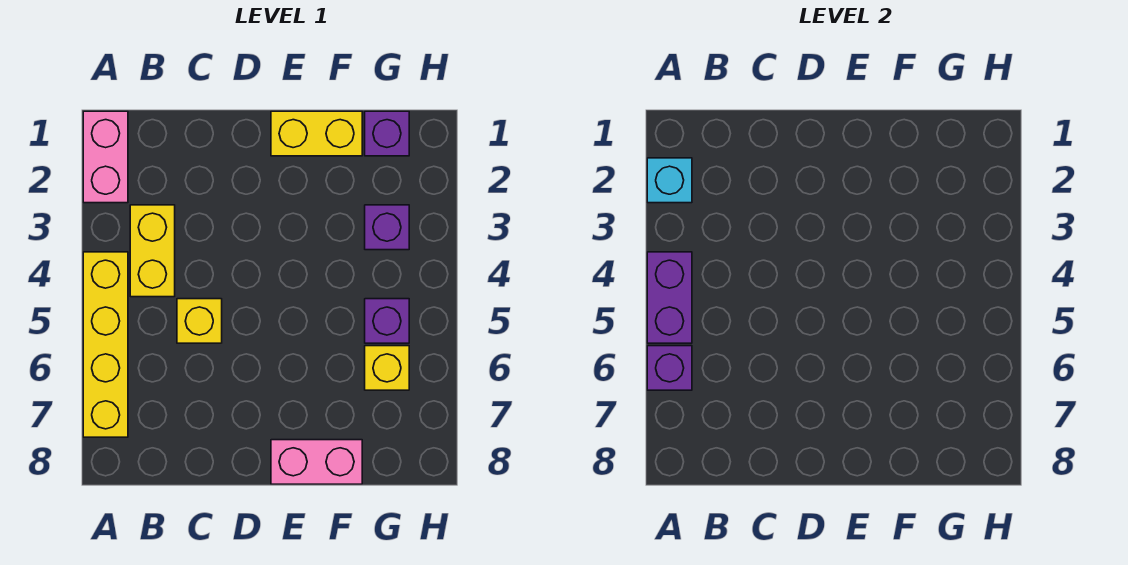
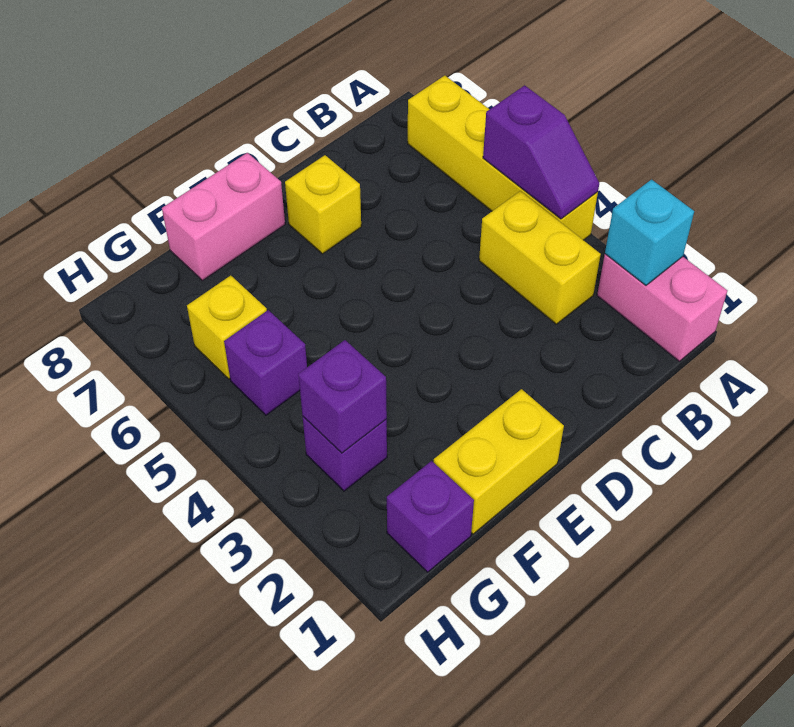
purple brick A4:A5 level 2 -> purple slope A4:A5 level 2 top 5
purple brick A6 level 2 -> purple brick G3 level 2
yellow brick C5 level 1 -> yellow brick D7 level 1

